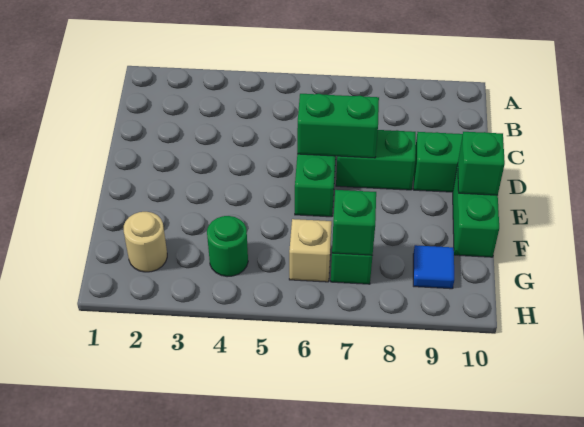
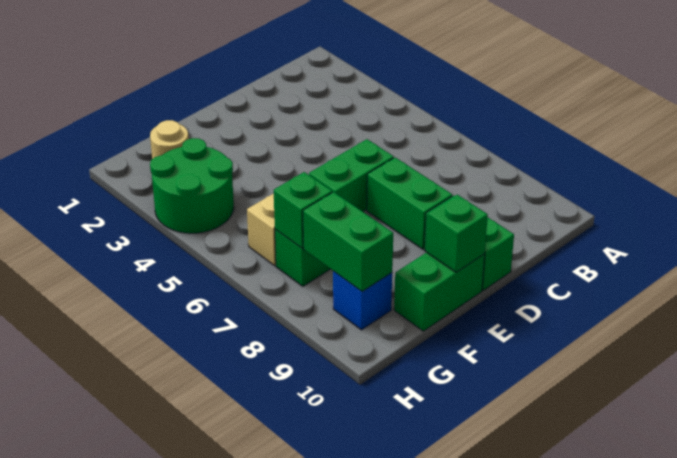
green brick D6:D7 level 2 -> green brick G8:G9 level 2
green round brick G4 level 1 -> green round brick G3:H4 level 1
blue tile G9 level 1 -> blue brick G9 level 1

